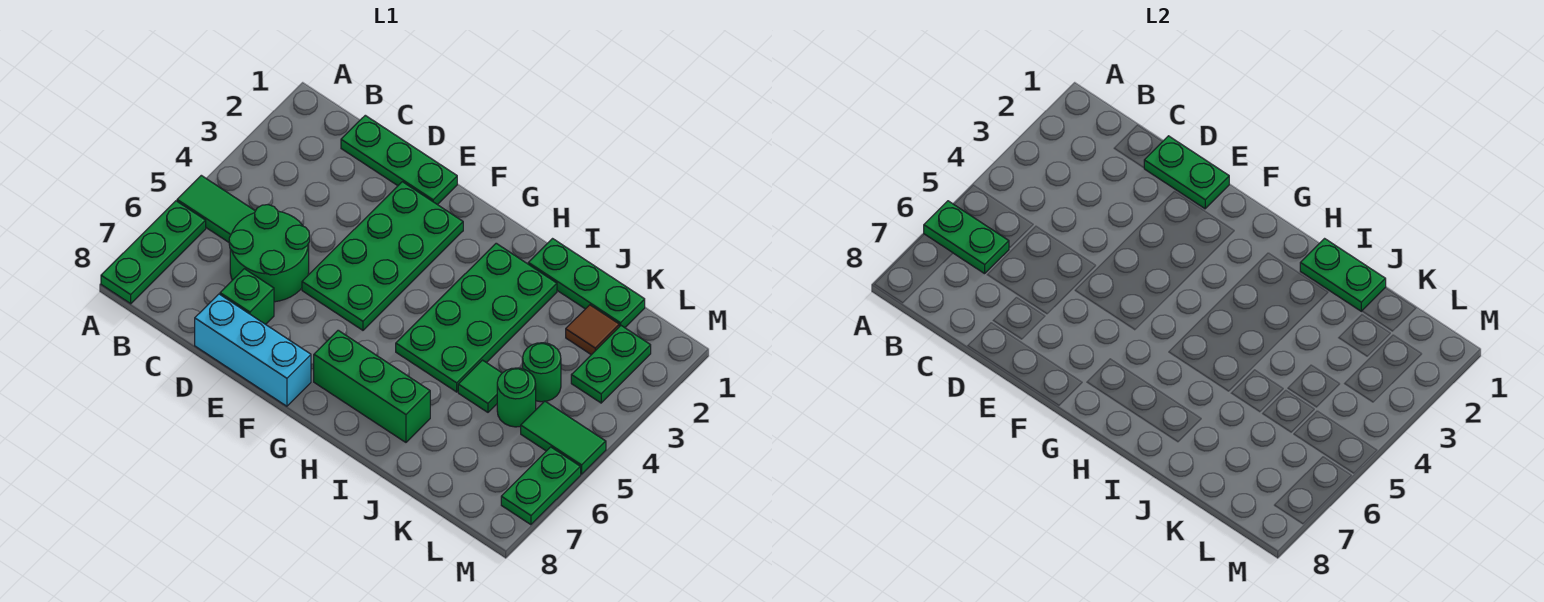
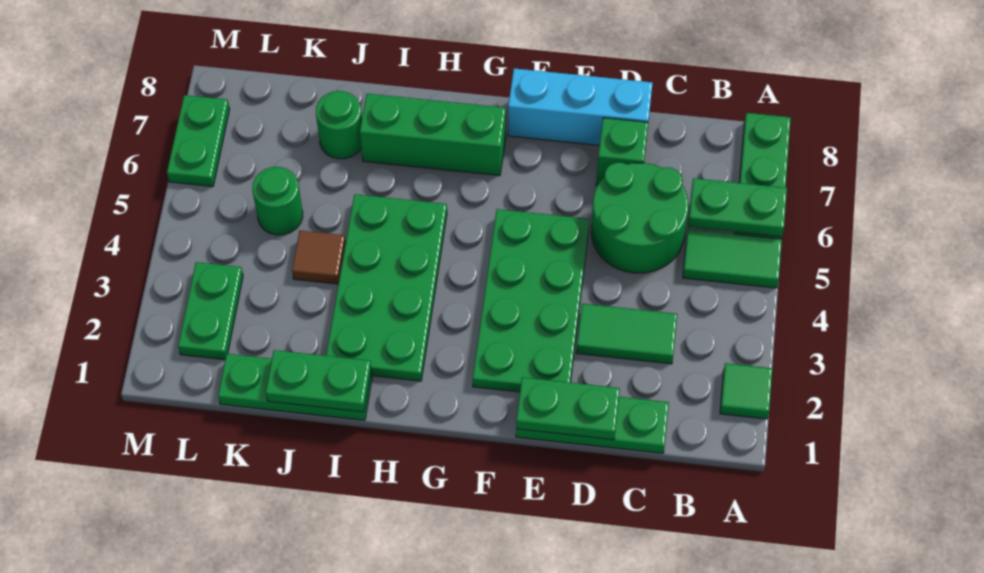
green tile J5 level 1 -> green tile A2 level 1
brown tile K2 level 1 -> brown tile J4 level 1
green round brick K4 level 1 -> green round brick J7 level 1
green tile L5:M5 level 1 -> green tile C3:D3 level 1

